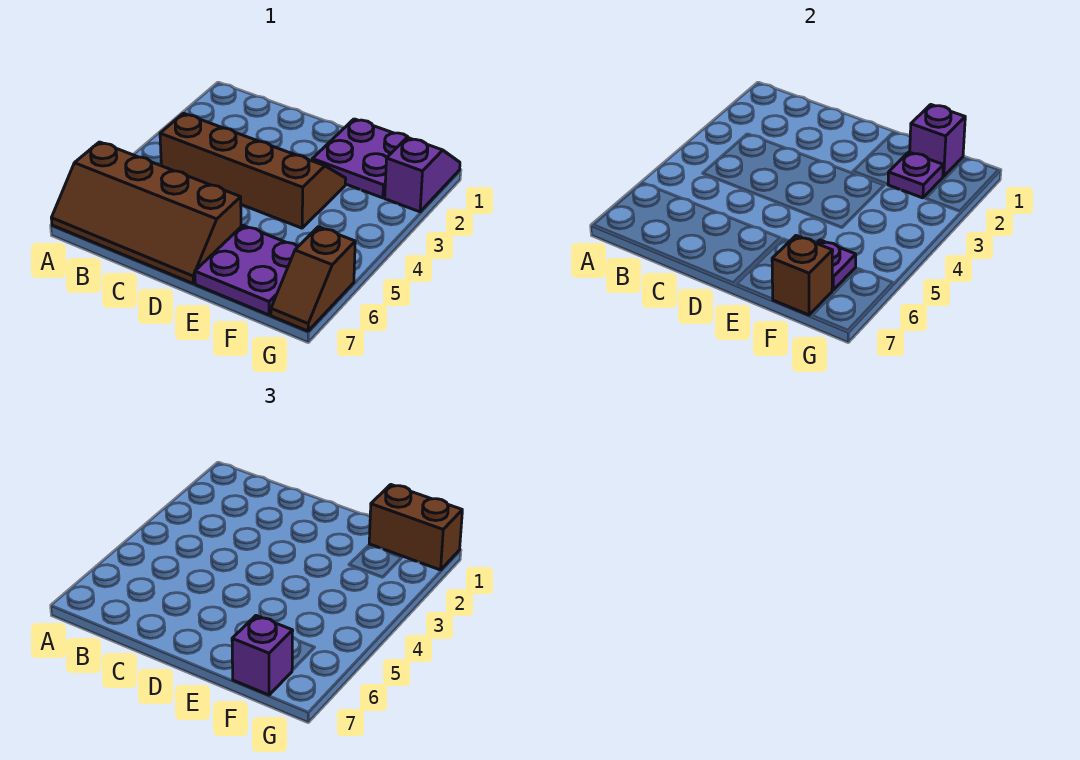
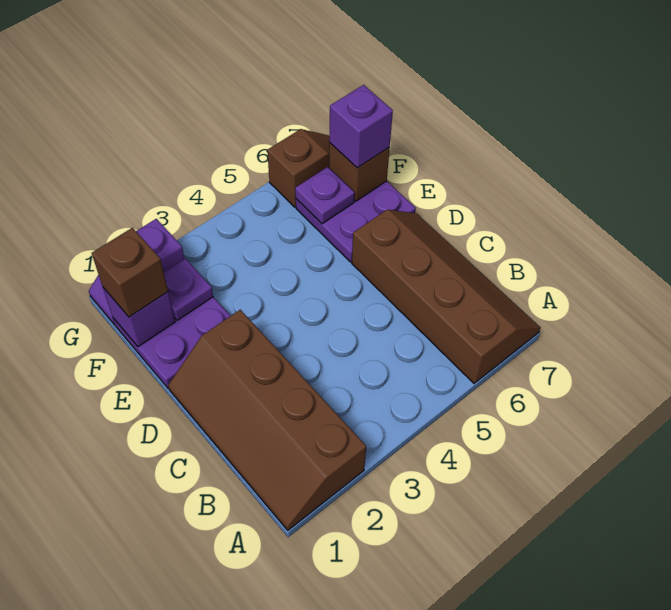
brown slope B3:E4 level 1 top 4 -> brown slope A1:D2 level 1 top 2
brown brick F1:G1 level 3 -> brown brick F1 level 3

